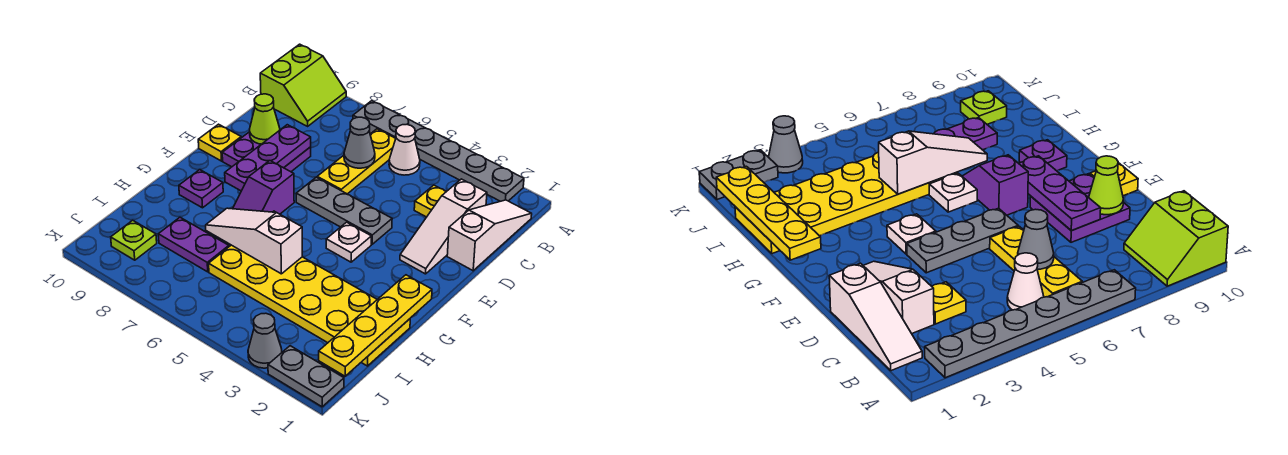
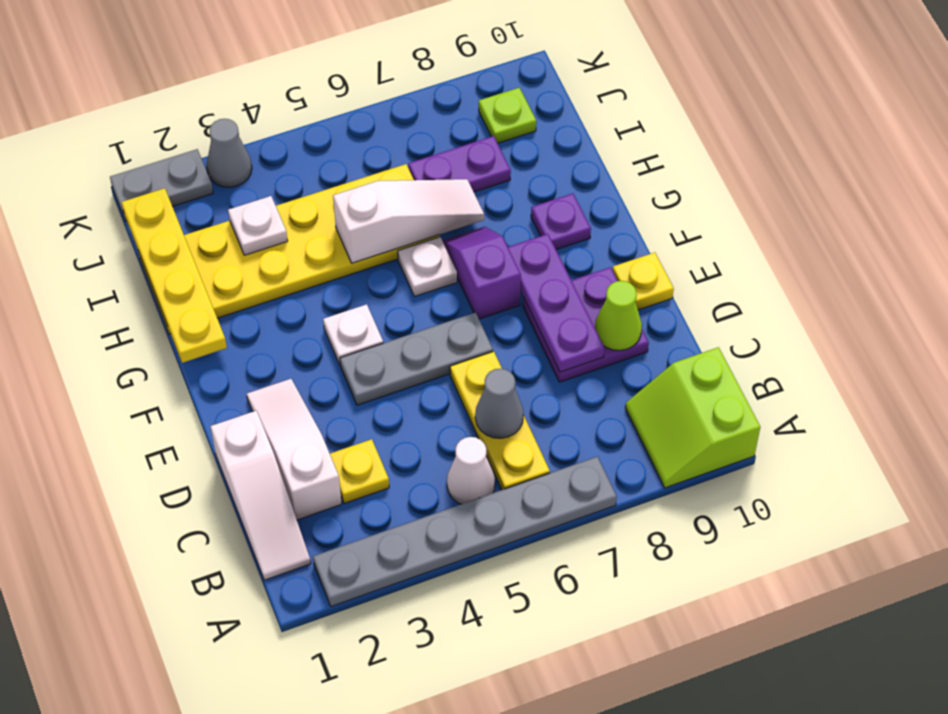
none -> white plate I3 level 2

